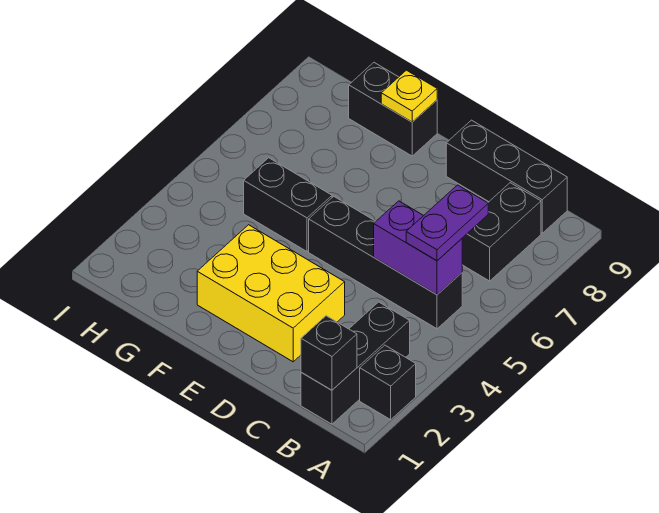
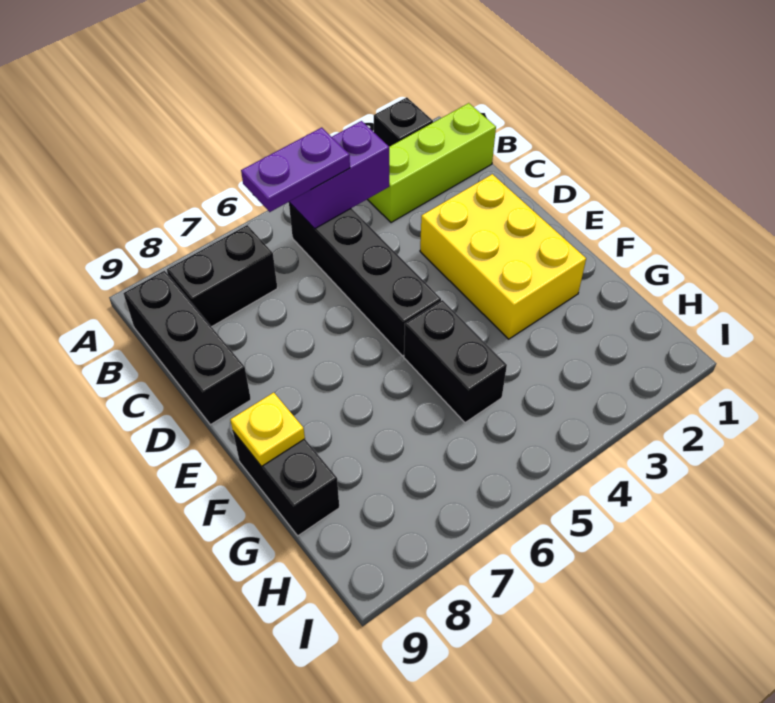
black brick B1:B3 level 1 -> lime brick B1:B3 level 1
black brick B1 level 2 -> none
purple brick B5:C5 level 2 -> purple brick B4:B5 level 2

